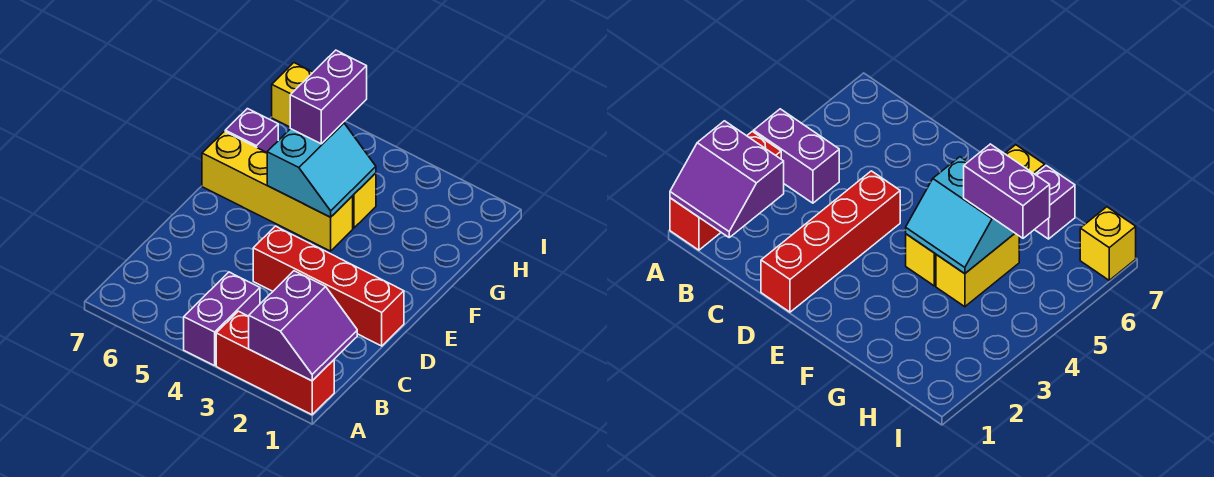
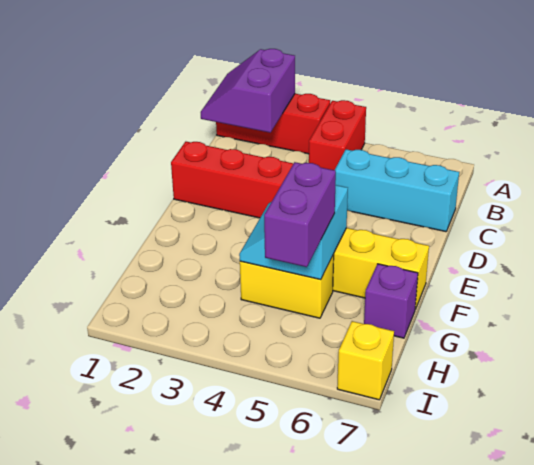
purple brick A4:B4 level 1 -> red brick A4:B4 level 1
none -> cyan brick C5:C7 level 1

